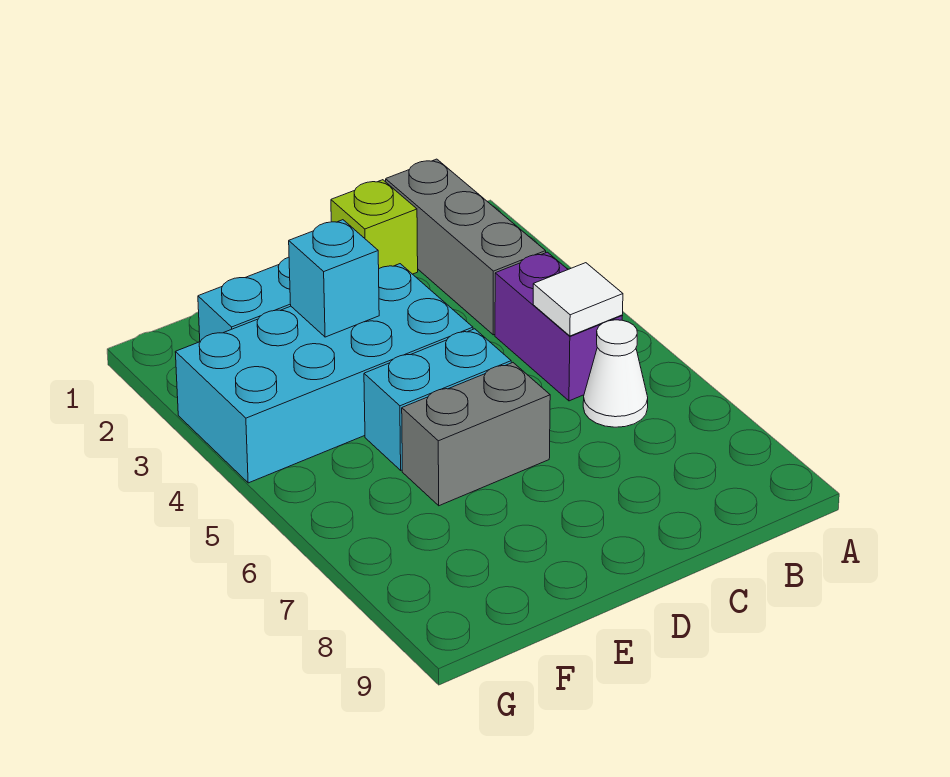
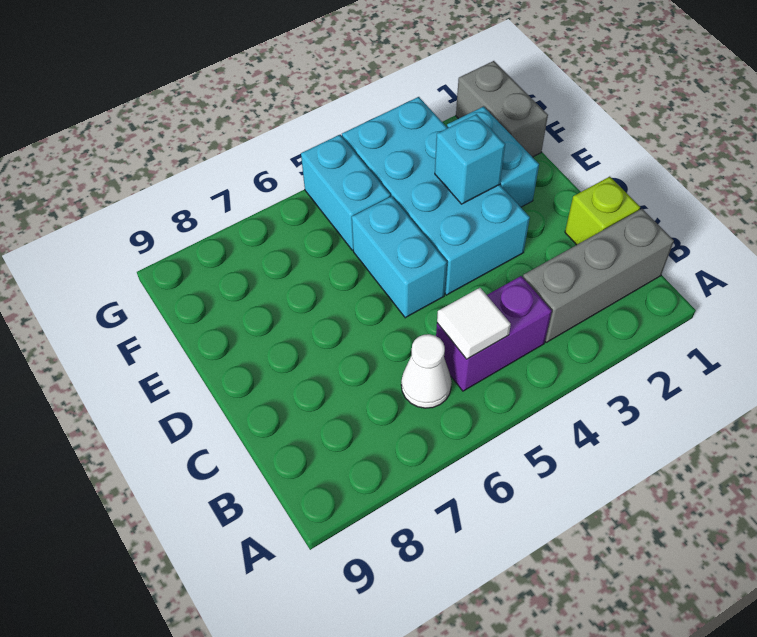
grey brick D6:E6 level 1 -> grey brick F1:G1 level 1
none -> cyan brick F5:G5 level 1

